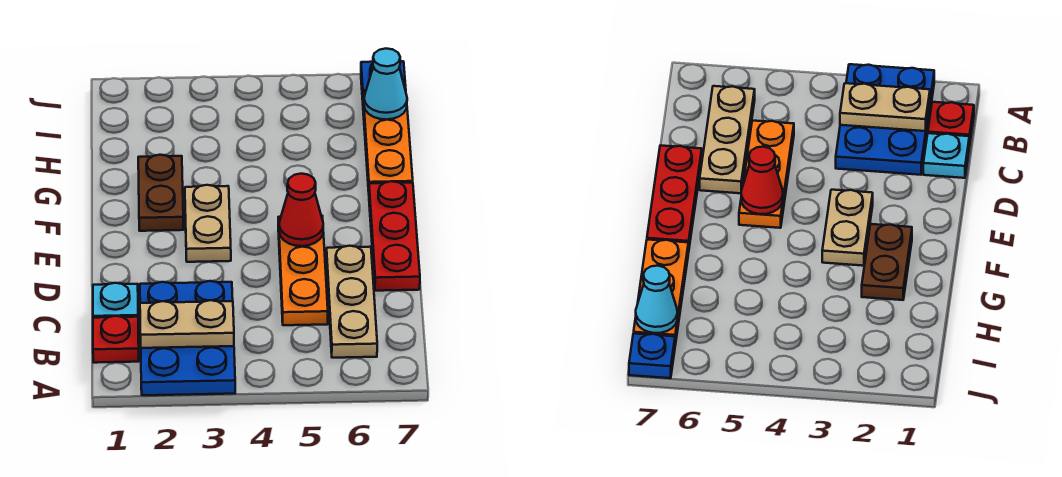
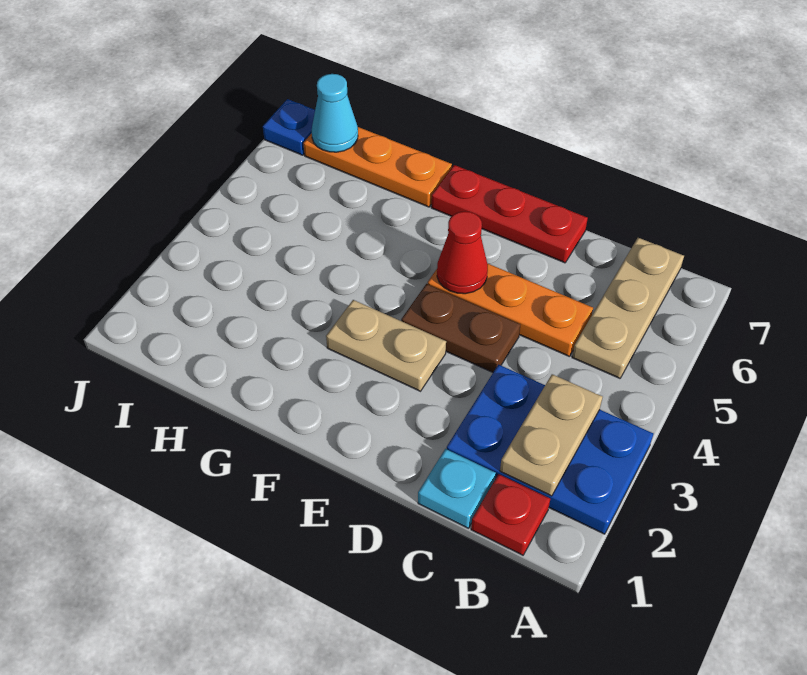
tan plate B6:D6 level 1 -> tan plate B5:B7 level 1
brown plate F2:G2 level 1 -> brown plate D4:E4 level 1

